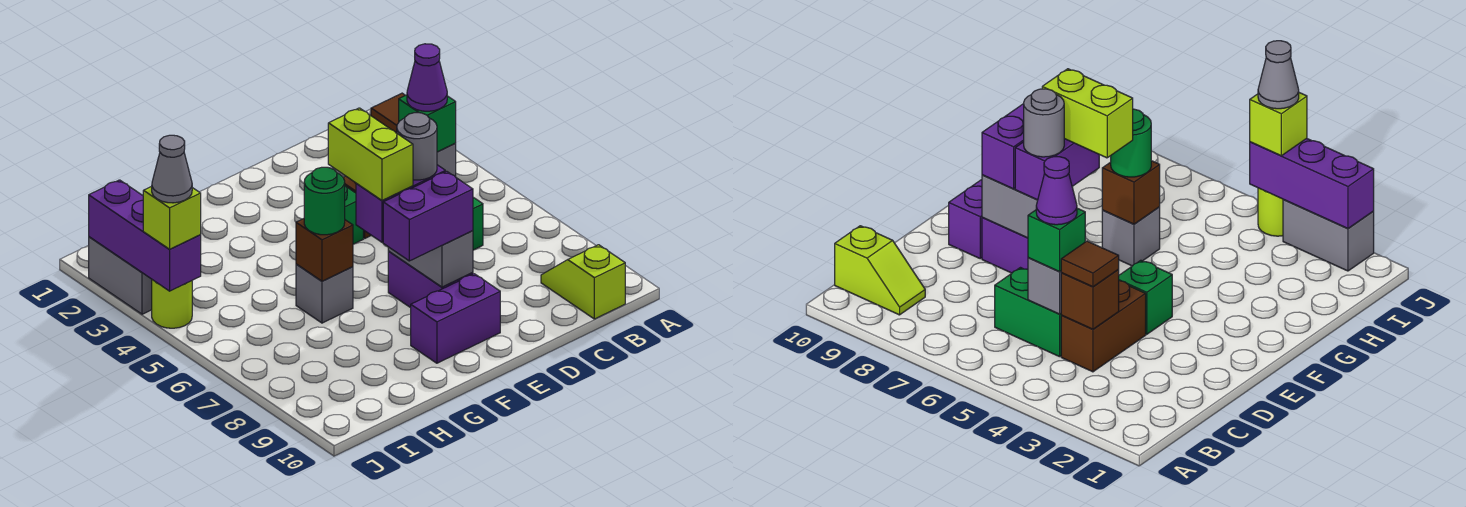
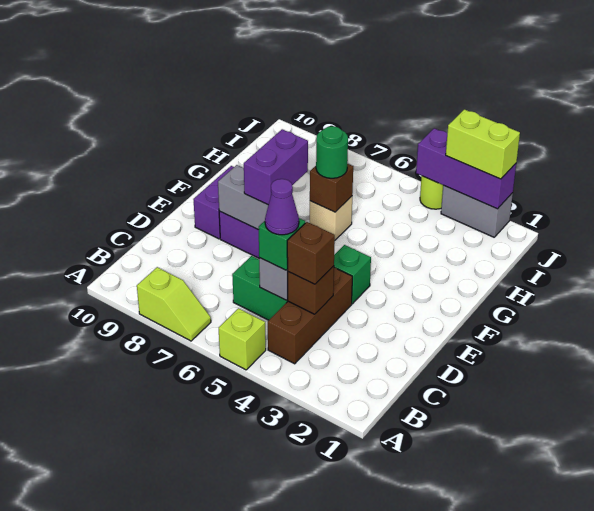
lime slope B9:B10 level 1 top 10 -> lime slope A7:A8 level 1 top 8
brown brick C4:D4 level 1 -> brown brick B4:D4 level 1
brown tile C4 level 3 -> brown brick C4 level 3
grey round brick E7 level 4 -> none
purple brick E8:F8 level 3 -> none
lime brick F6:F7 level 4 -> lime brick J2:J3 level 3
grey brick G6 level 1 -> tan brick G6 level 1
lime brick J4 level 3 -> lime brick A5 level 1
grey cone J4 level 4 -> none

